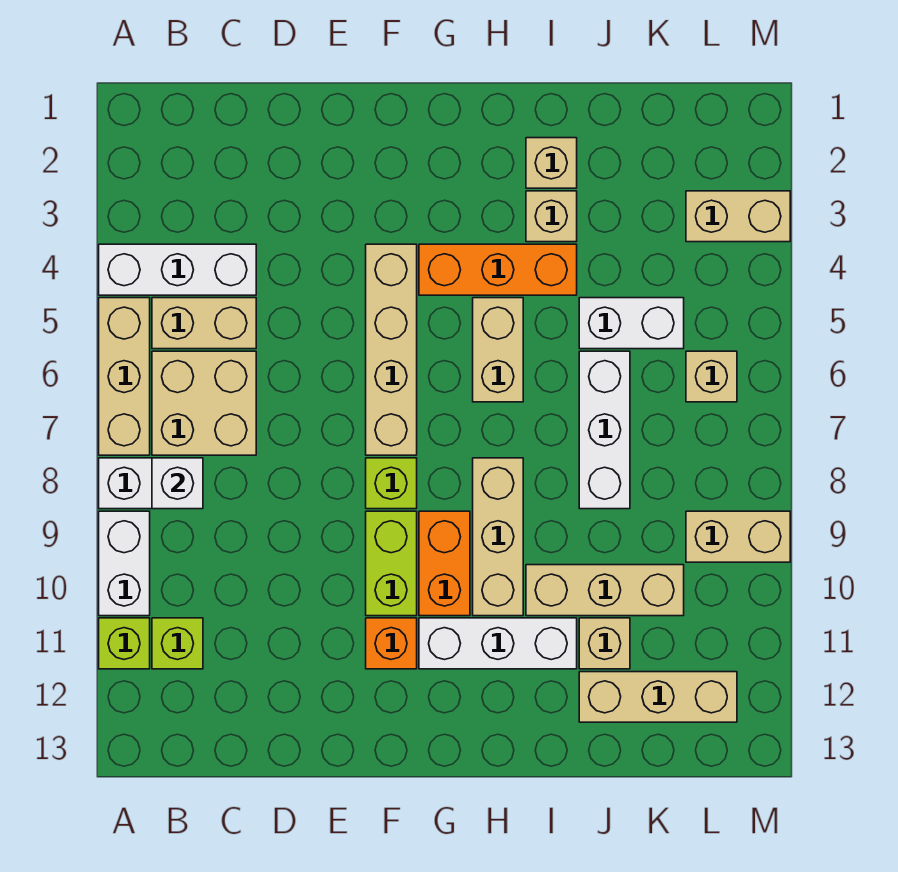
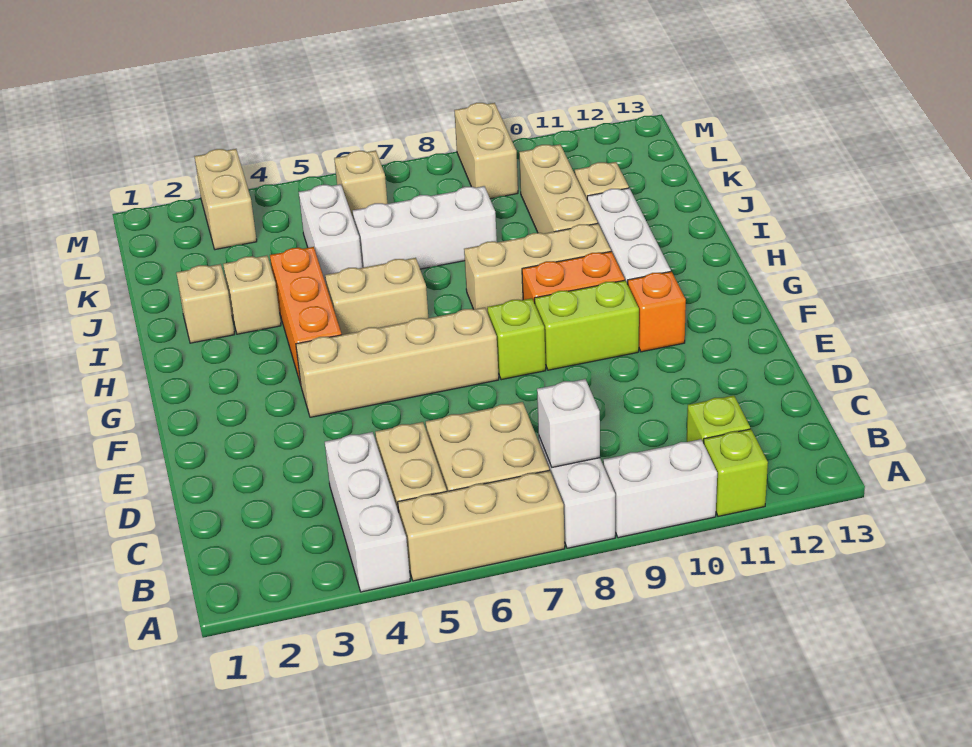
tan brick J12:L12 level 1 -> none

